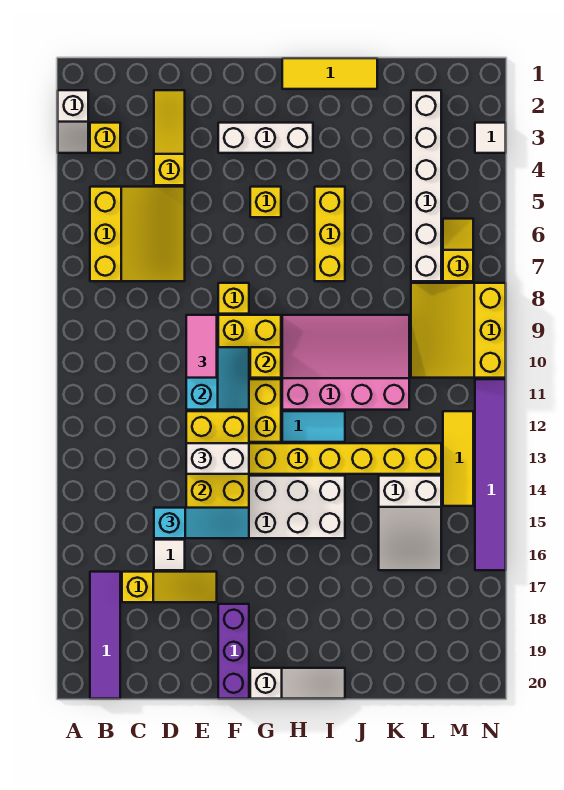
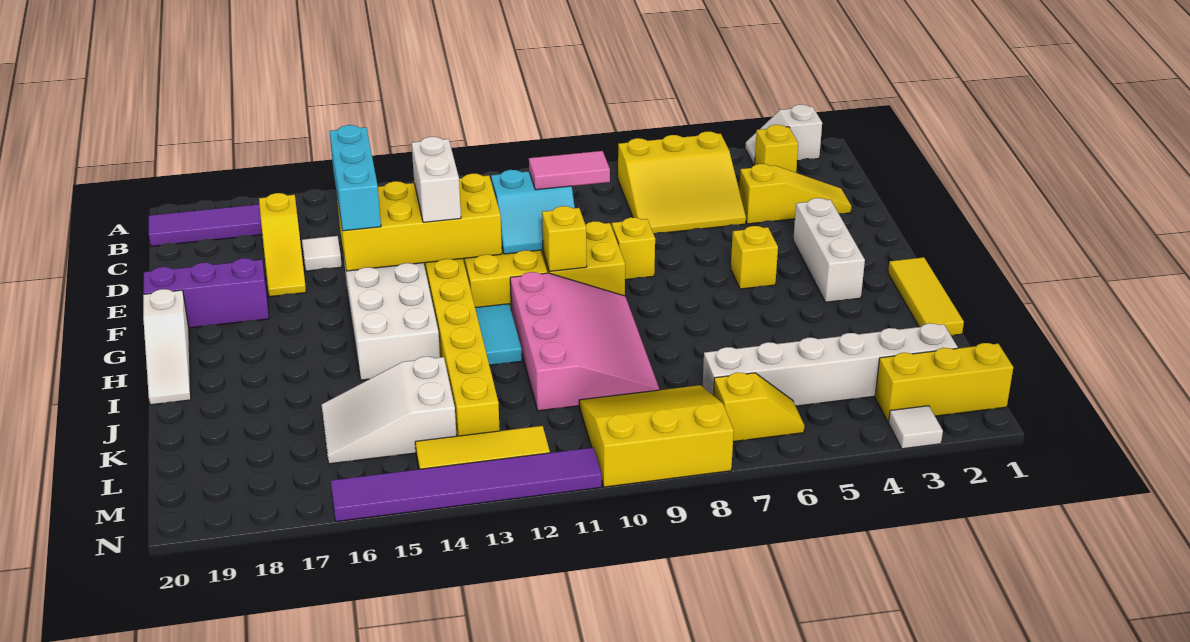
cyan slope D15:F15 level 3 top D -> cyan brick D15:F15 level 3
yellow brick I5:I7 level 1 -> yellow brick M1:M3 level 1

